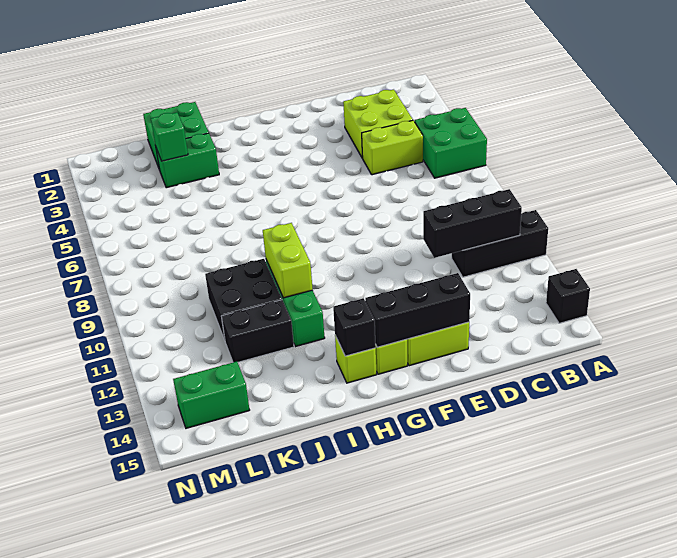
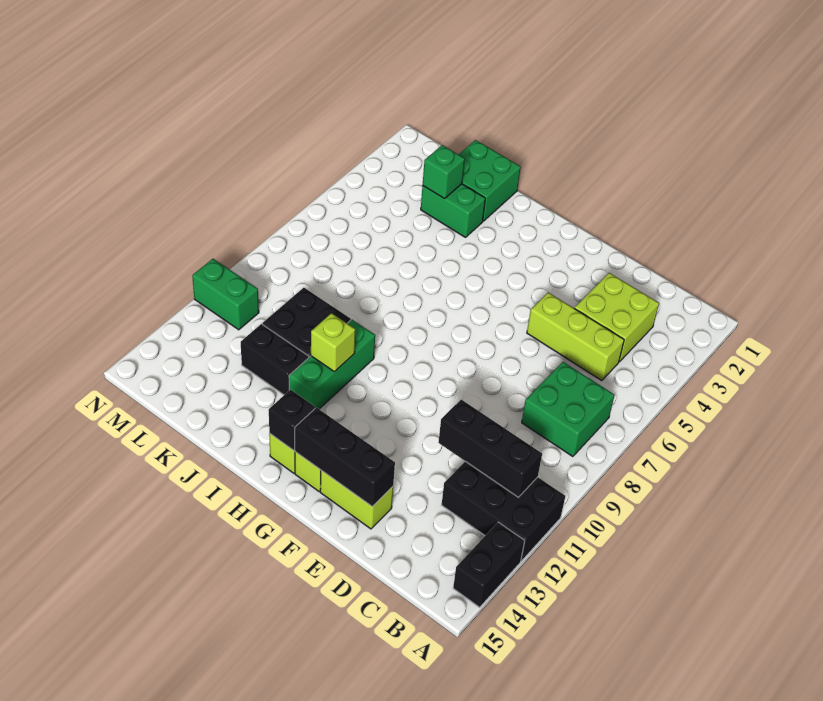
green brick A5:B6 level 1 -> green brick B7:C8 level 1
black brick A11:C11 level 1 -> black brick A11:C12 level 1
black brick A14 level 1 -> black brick A13:A14 level 1
lime brick C5:D5 level 1 -> lime brick C5:E5 level 1
lime brick I10:I11 level 2 -> lime brick I11 level 2
green brick L14:M14 level 1 -> green brick M11:N11 level 1

